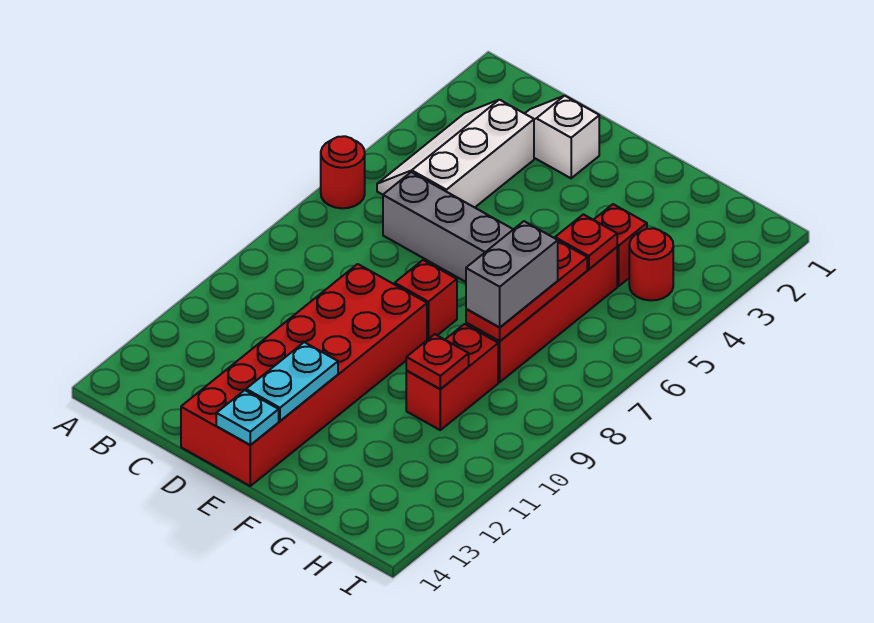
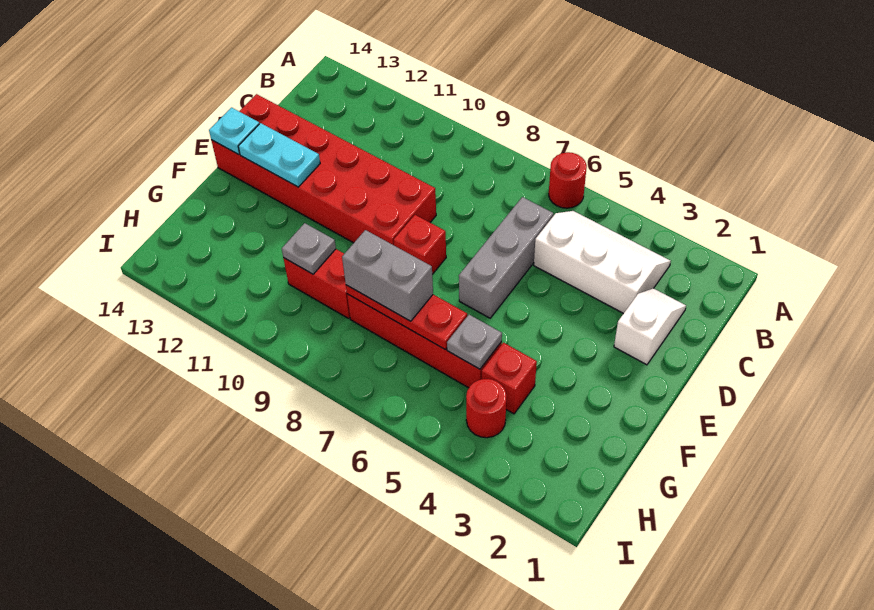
red plate G5 level 2 -> grey plate G5 level 2
red plate G10 level 2 -> grey plate G10 level 2

